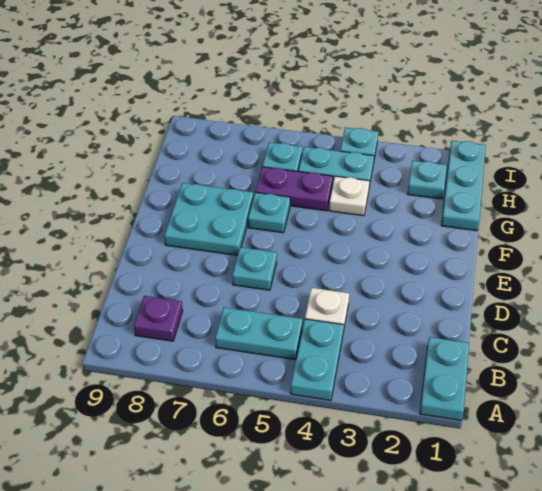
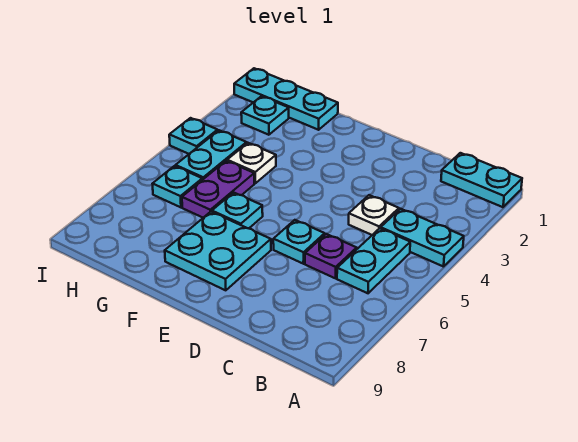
purple plate B8 level 1 -> purple plate C6 level 1

